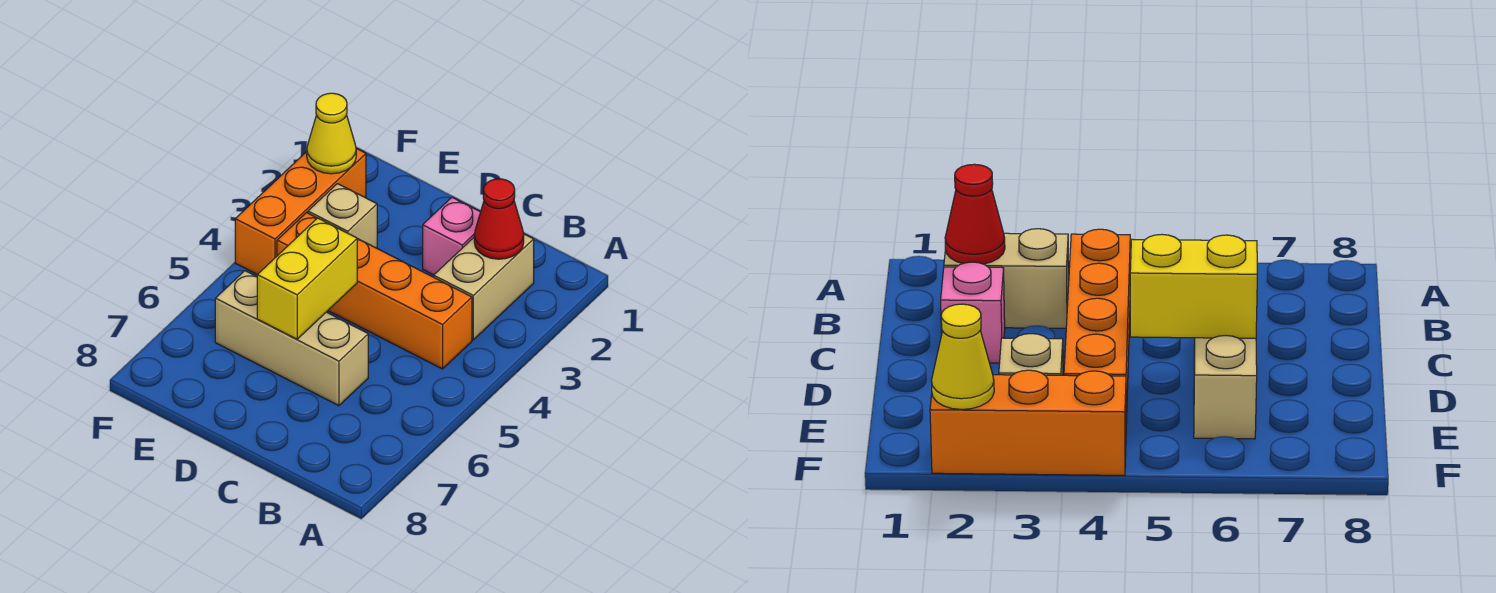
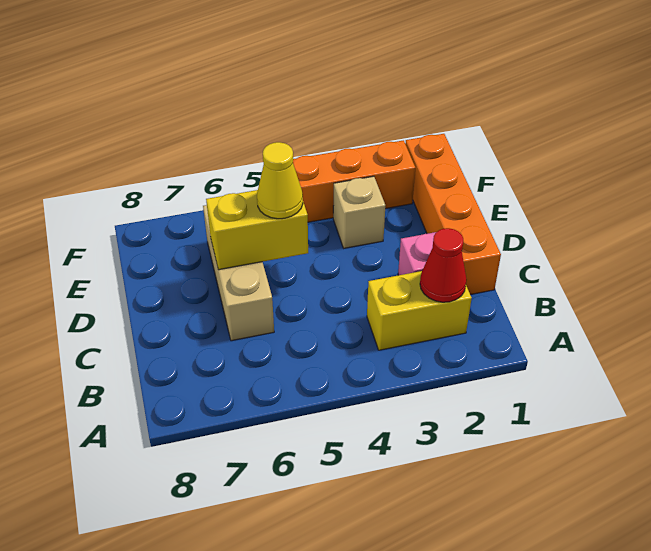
tan brick B2:B3 level 1 -> yellow brick B2:B3 level 1
orange brick B4:E4 level 1 -> orange brick C1:F1 level 1
yellow cone F2 level 2 -> yellow cone D5 level 3

